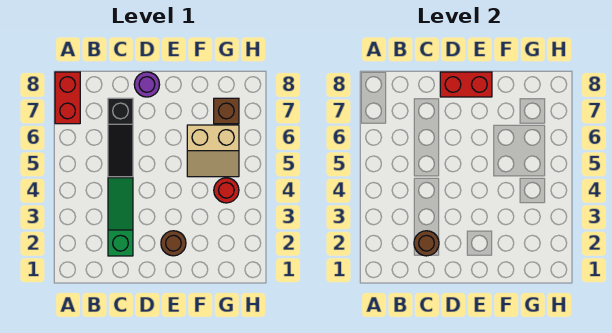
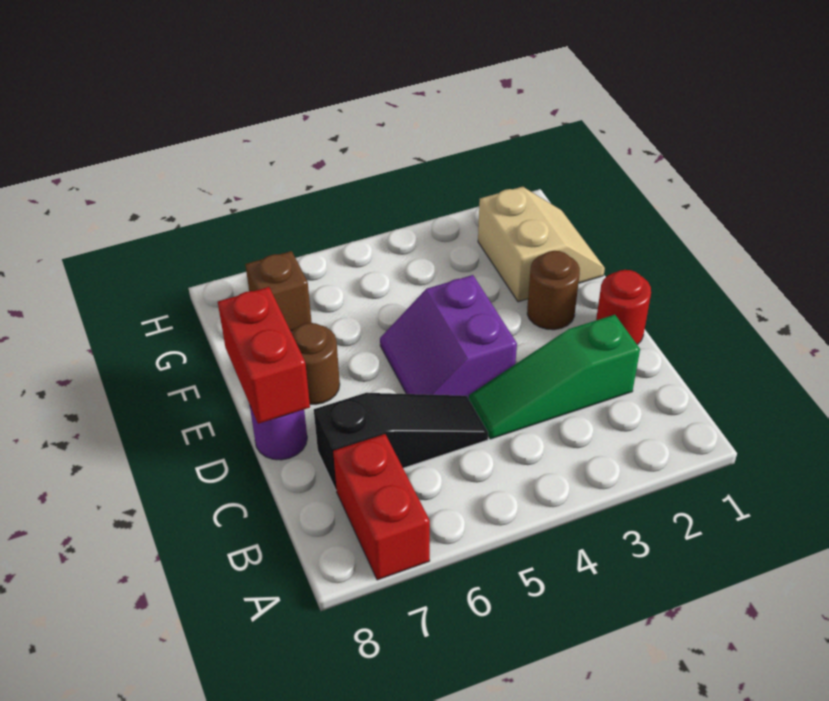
red brick A7:A8 level 1 -> red brick A7:B7 level 1
brown round brick C2 level 2 -> brown round brick E7 level 1
none -> purple slope D4:E5 level 1 top 4
tan slope F5:G6 level 1 top 6 -> tan slope F1:G2 level 1 top 2
red round brick G4 level 1 -> red round brick D1 level 1

